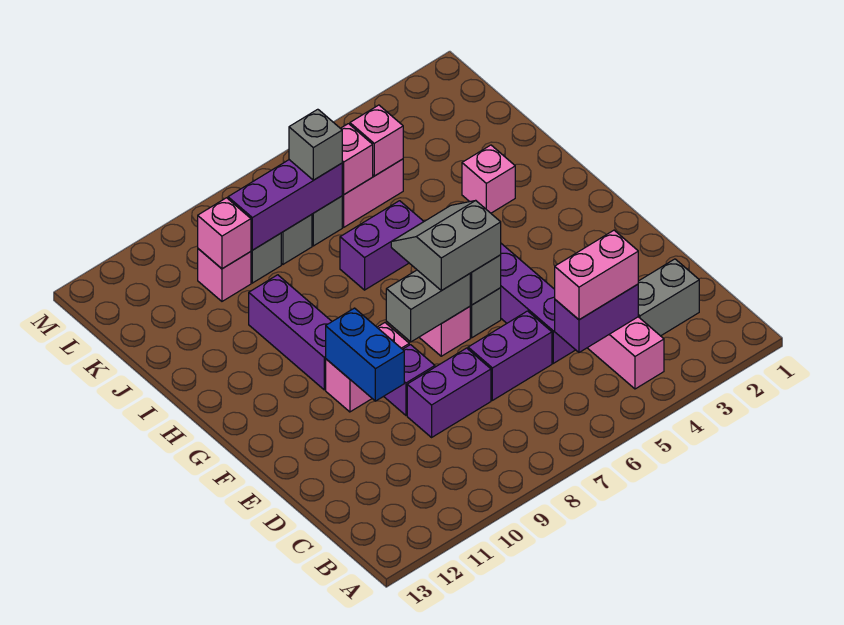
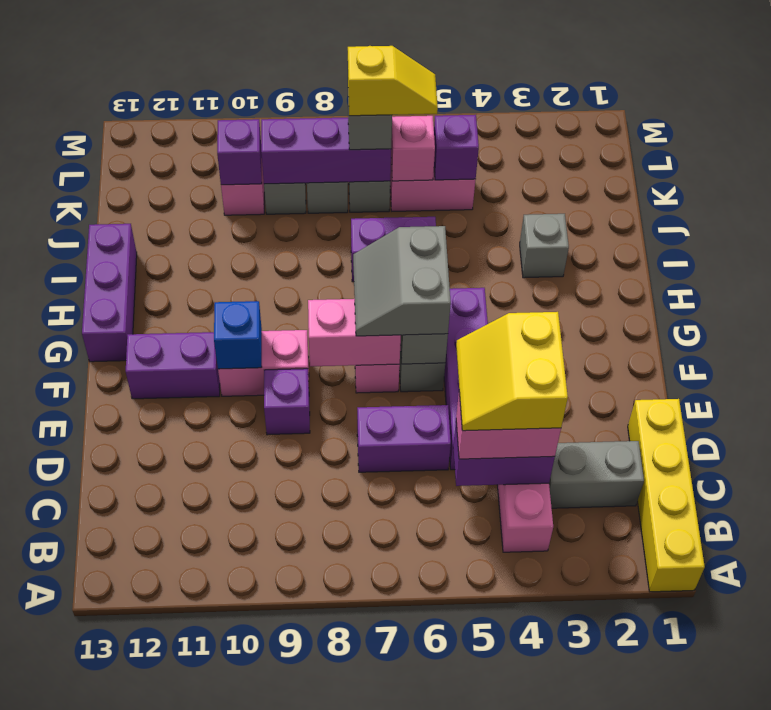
none -> yellow brick A1:D1 level 1
none -> yellow slope C4:D5 level 4 top 4
purple brick D8:D9 level 1 -> purple brick F11:F12 level 1
blue brick E10:F10 level 2 -> blue brick F10 level 2
grey slope F6:G7 level 3 top F -> grey slope F6:G7 level 3 top 6
grey brick F7:F8 level 2 -> pink brick F7:F8 level 2
purple brick G10:I10 level 1 -> purple brick G13:I13 level 1
pink brick I3 level 1 -> grey brick I3 level 1
pink brick K5 level 2 -> purple brick K5 level 2
none -> yellow slope K6:K7 level 4 top 7
pink brick K10 level 2 -> purple brick K10 level 2

